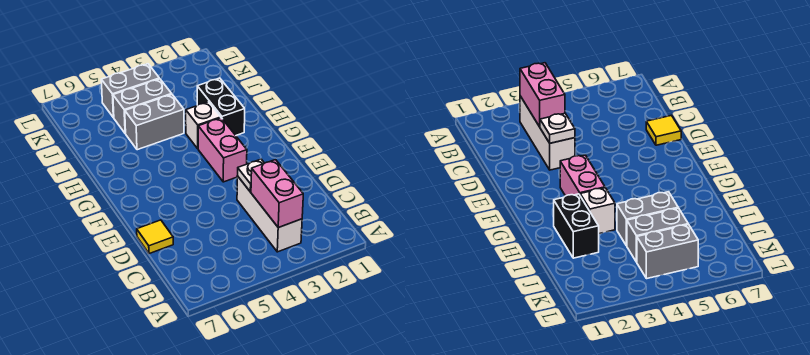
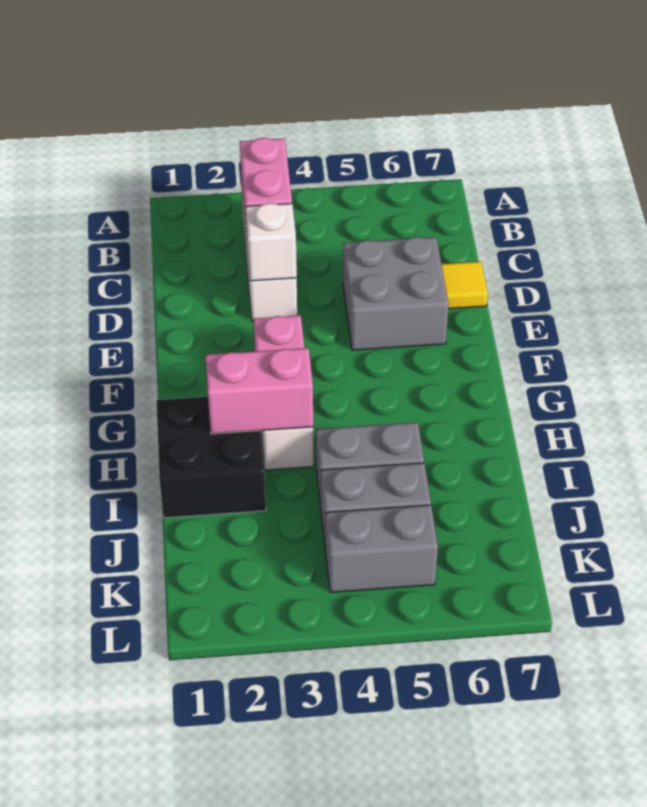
white plate D3 level 2 -> white brick D3 level 2
none -> grey brick D5:E6 level 1
black brick H2:I2 level 1 -> black brick H1:I2 level 1
none -> pink brick H2:H3 level 2

